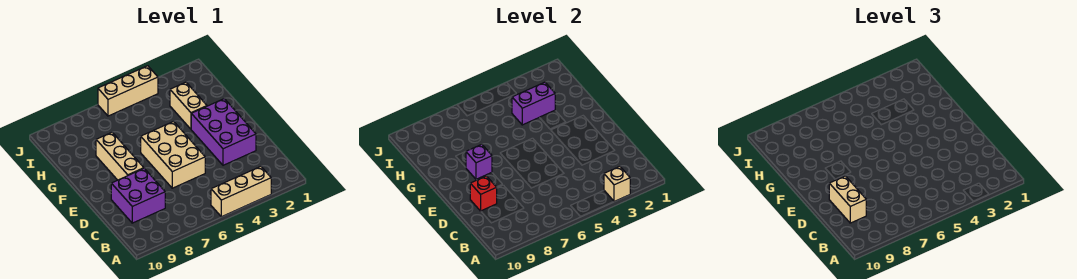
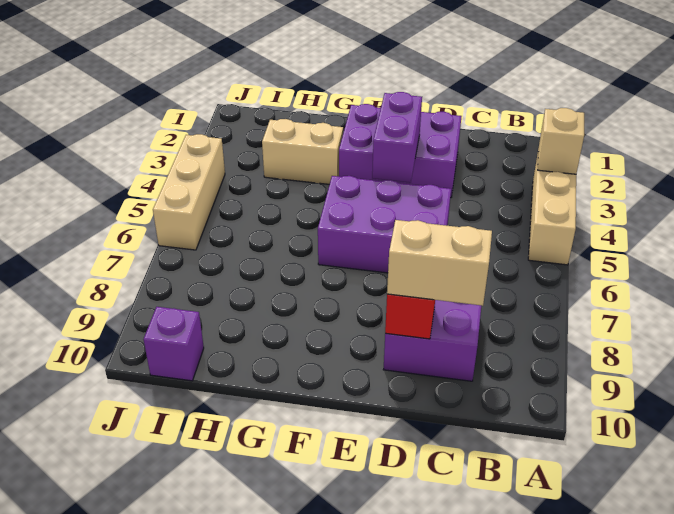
tan brick D5:F6 level 1 -> purple brick D5:F6 level 1
tan brick E8:G8 level 1 -> none
purple brick F8 level 2 -> purple brick I10 level 1
purple brick H3:H4 level 2 -> purple brick E3:E4 level 2

